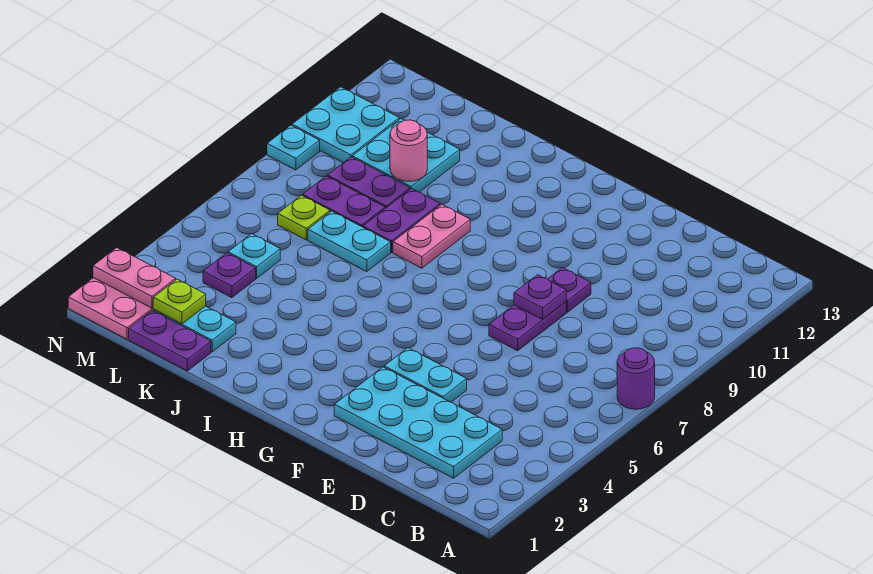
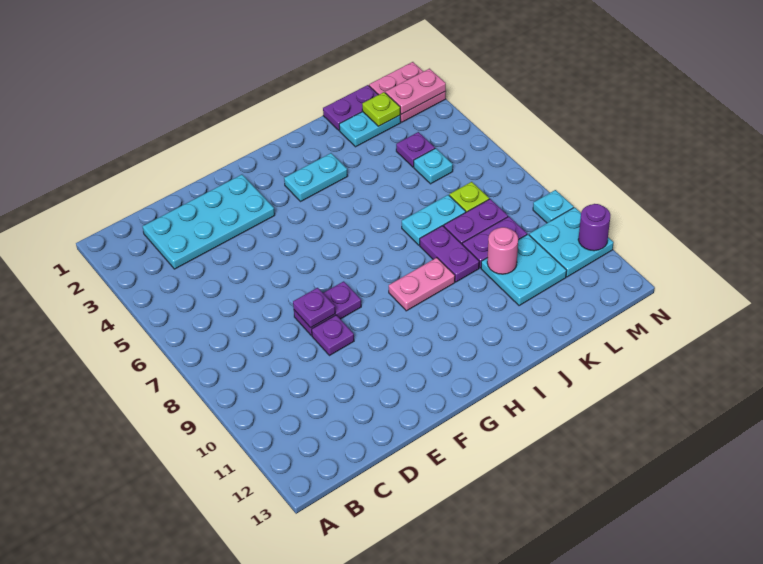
purple round brick A7 level 1 -> purple round brick N11 level 2
cyan plate E4:F4 level 1 -> cyan plate H3:I3 level 1
purple plate E7:E8 level 1 -> purple plate E8:F8 level 1
pink plate I8:I9 level 1 -> pink plate H9:I9 level 1

